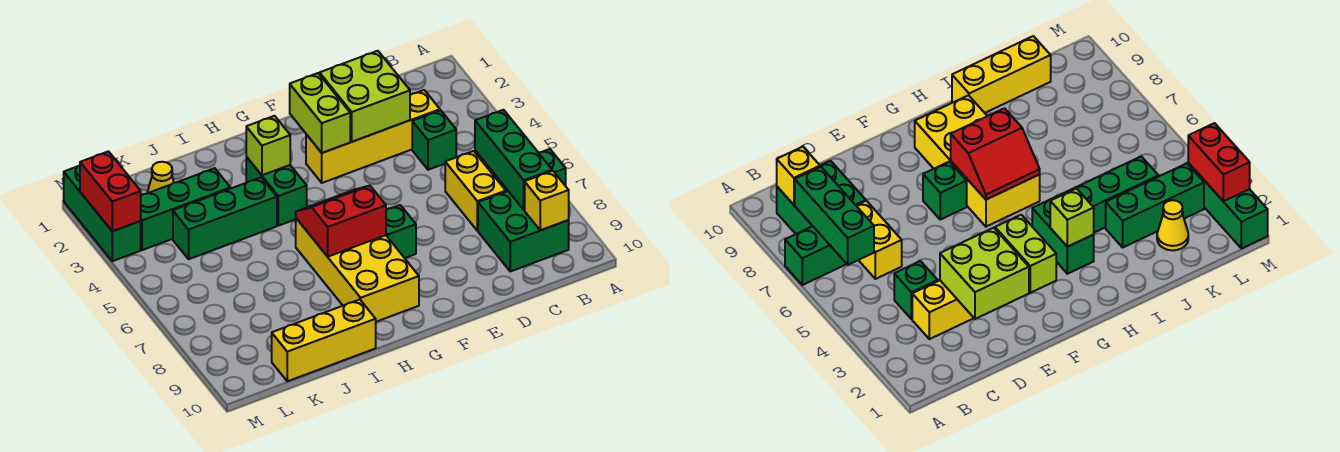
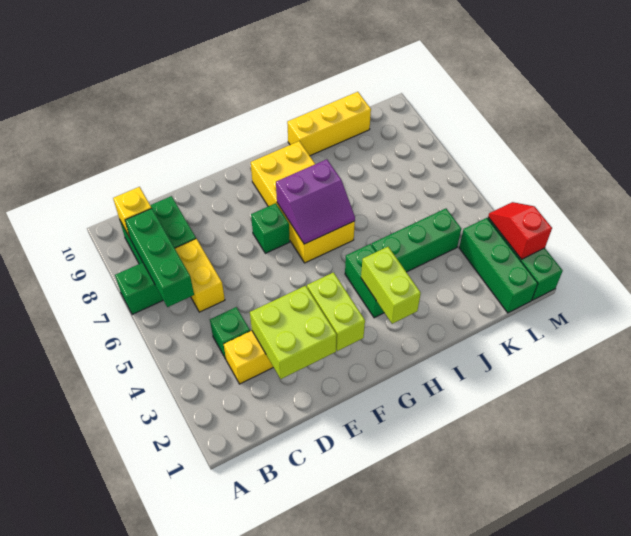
red slope G6:H7 level 2 top 7 -> purple slope G6:H7 level 2 top 7
lime brick H3 level 2 -> lime brick H2:H3 level 2
green brick J3:L3 level 1 -> green brick L1:L3 level 1
yellow cone K2 level 1 -> none
red brick M2:M3 level 2 -> red slope M2:M3 level 2 top 2

